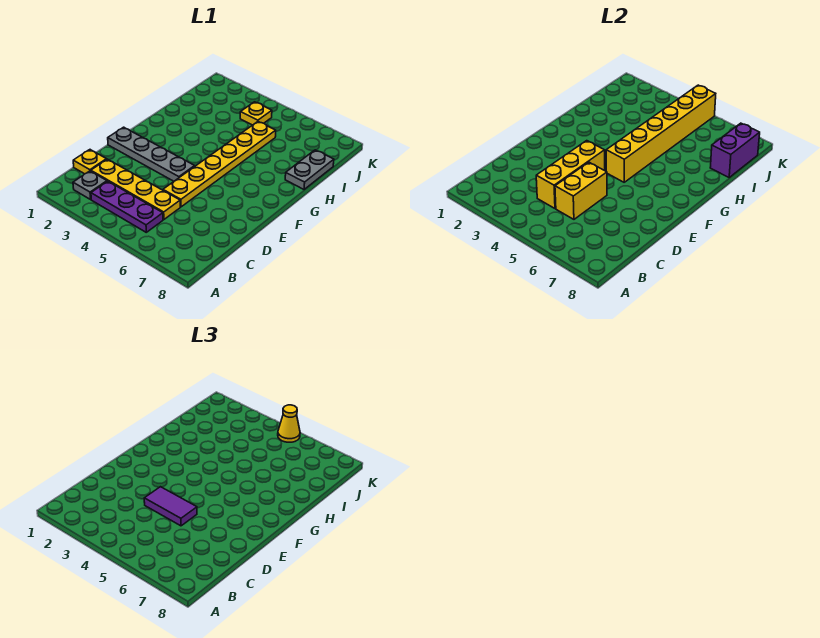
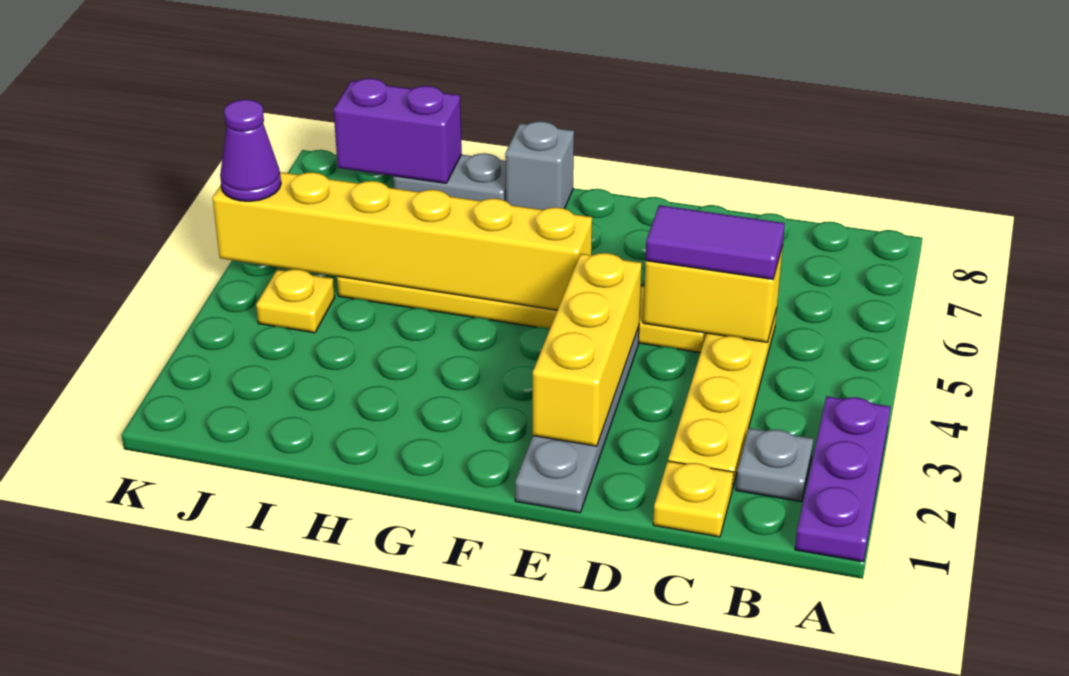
purple plate B3:B5 level 1 -> purple plate A1:A3 level 1
yellow brick C4:E4 level 2 -> yellow brick E2:E4 level 2
purple tile D4:D5 level 3 -> purple tile C5:D5 level 3
none -> grey brick G8 level 1
yellow cone K5 level 3 -> purple cone K5 level 3

